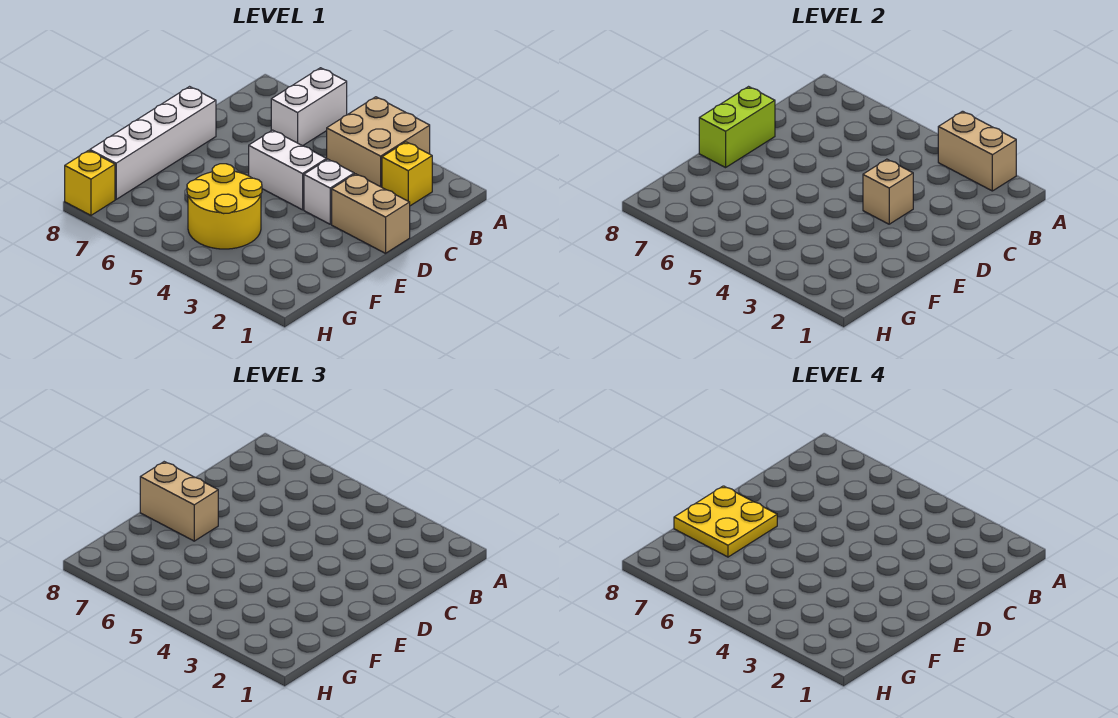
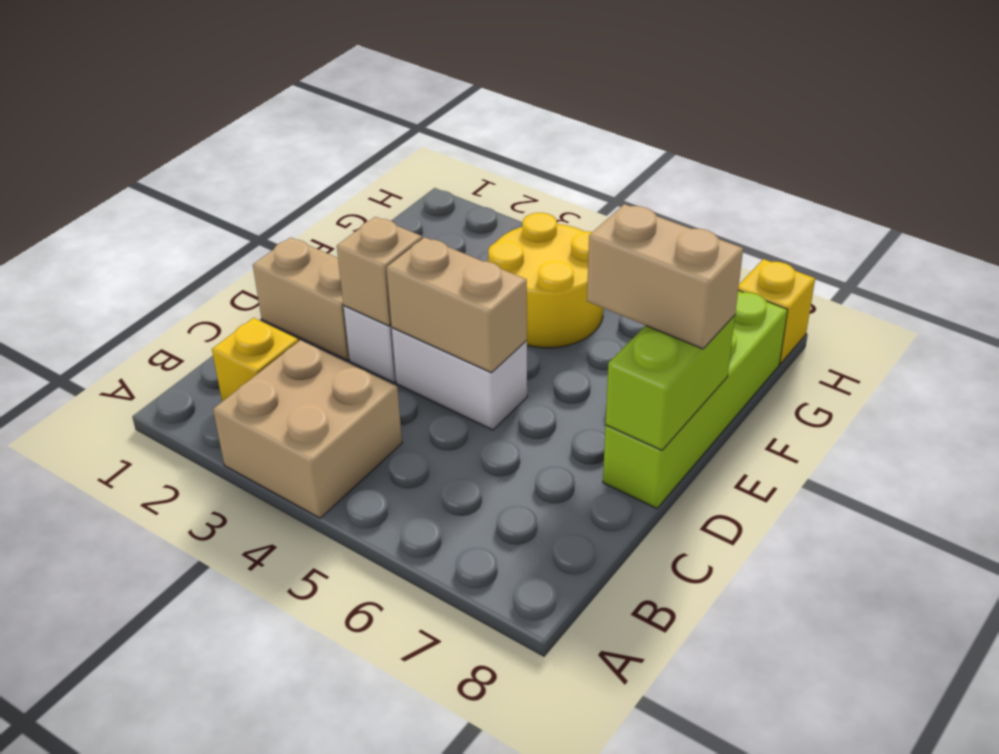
tan brick A2:A3 level 2 -> tan brick D4:D5 level 2
white brick A6:B6 level 1 -> none
white brick D8:G8 level 1 -> lime brick D8:G8 level 1
yellow plate E7:F8 level 4 -> none

